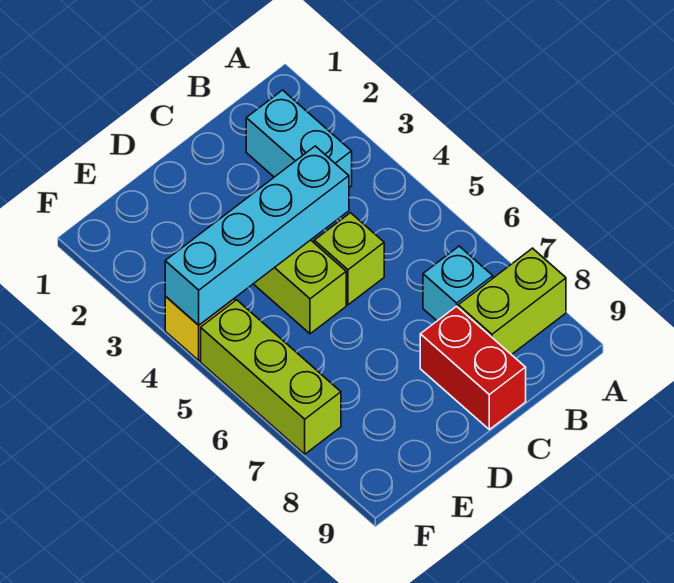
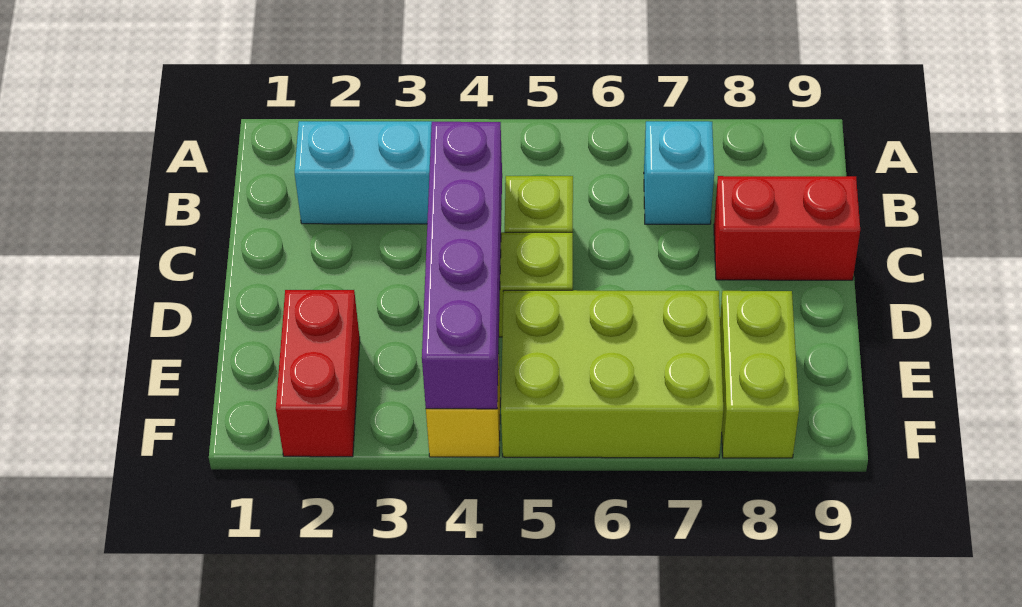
lime brick A8:B8 level 1 -> lime brick E8:F8 level 1
cyan brick C4:F4 level 2 -> purple brick C4:F4 level 2
none -> red brick E2:F2 level 1
lime brick F5:F7 level 1 -> lime brick E5:F7 level 1

